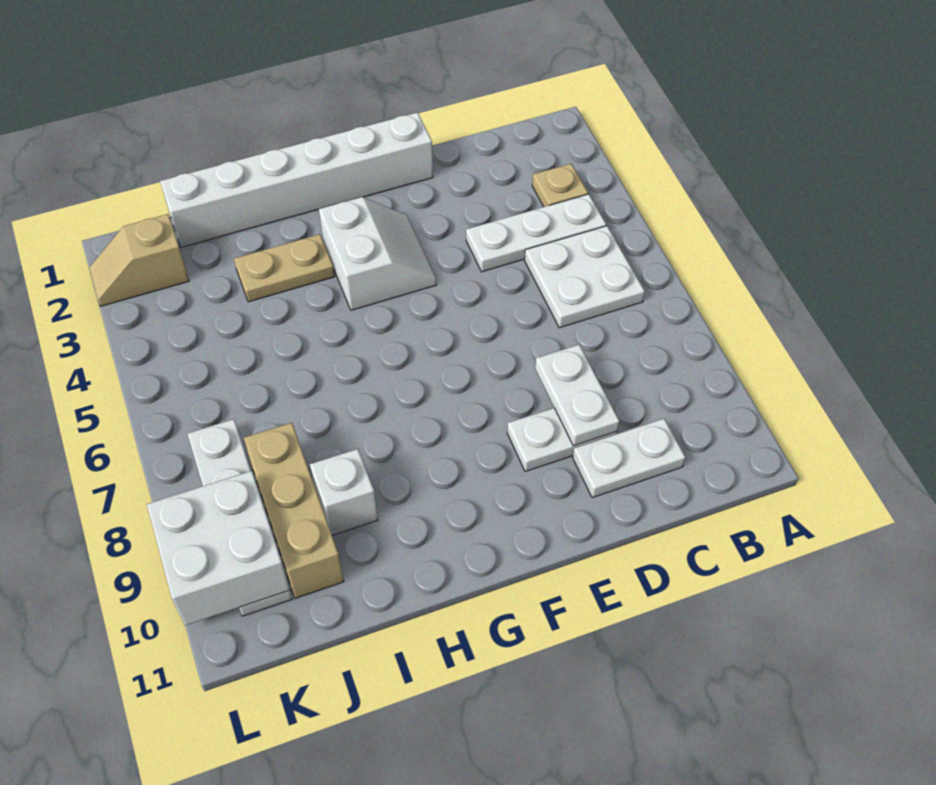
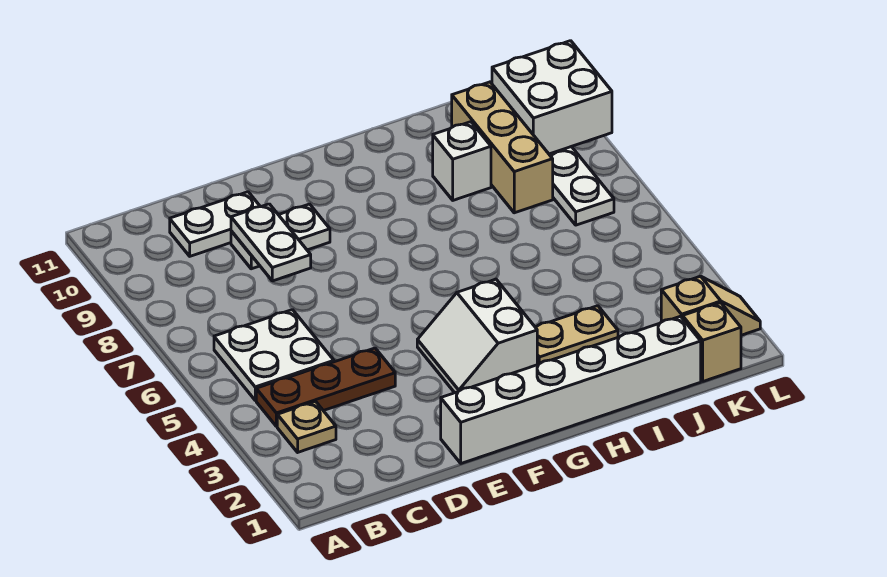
white plate B4:D4 level 1 -> brown plate B4:D4 level 1
none -> tan brick K1 level 1

